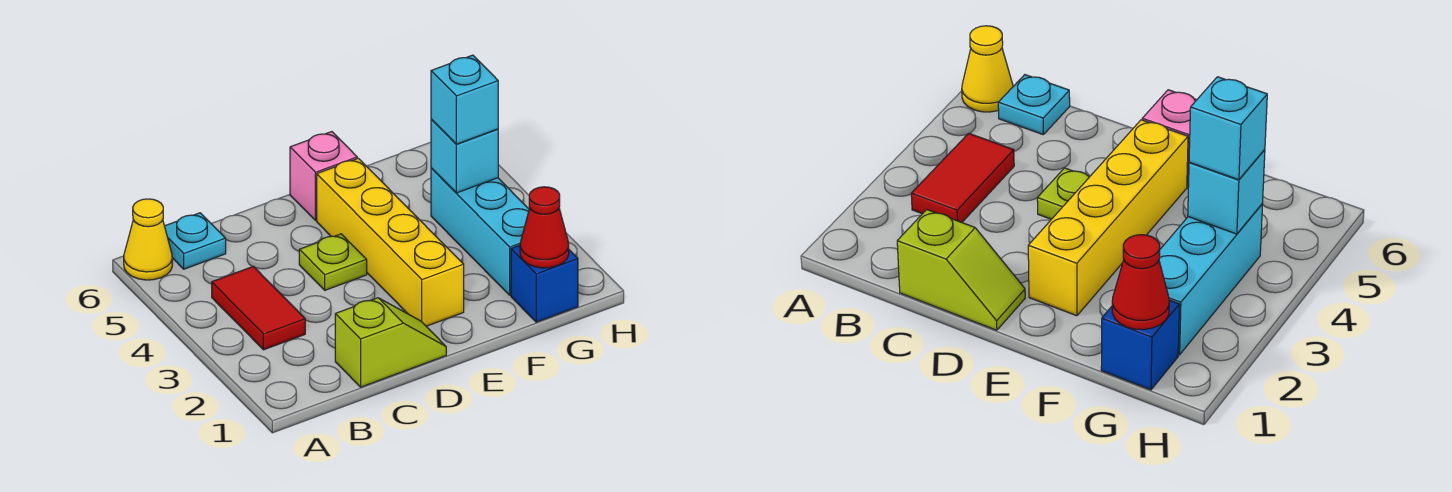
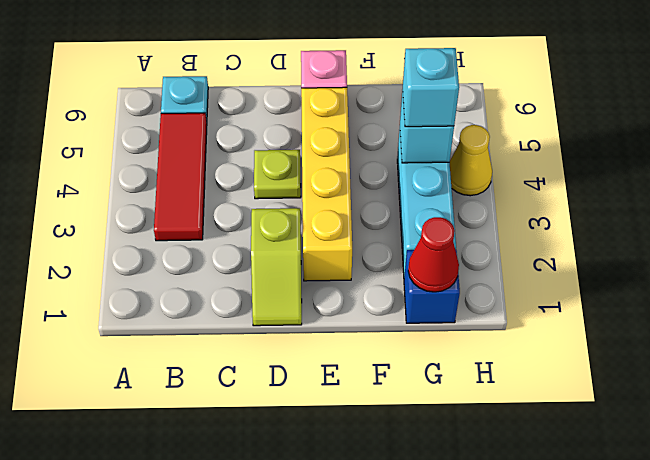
yellow cone A6 level 1 -> yellow cone H4 level 1
red tile B3:B4 level 1 -> red tile B3:B5 level 1
lime slope C1:D1 level 1 top C -> lime slope D1:D2 level 1 top 2

